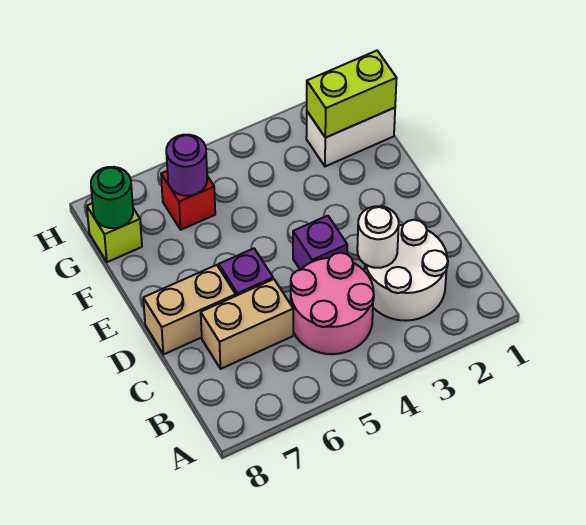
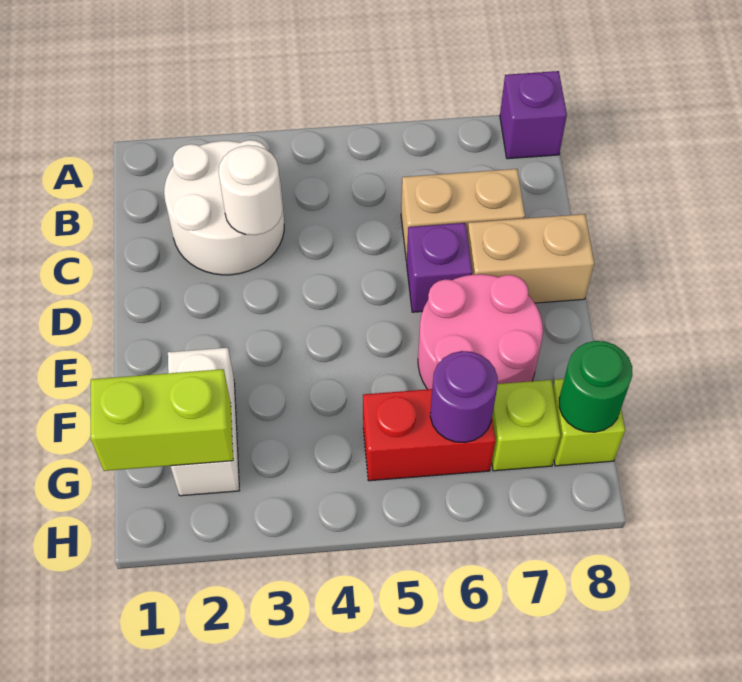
pink round brick B4:C5 level 1 -> pink round brick E6:F7 level 1
purple brick D4 level 1 -> purple brick A8 level 1
white brick G1:G2 level 1 -> white brick F2:G2 level 1
red brick G6 level 1 -> red brick G5:G6 level 1
none -> lime brick G7 level 1

